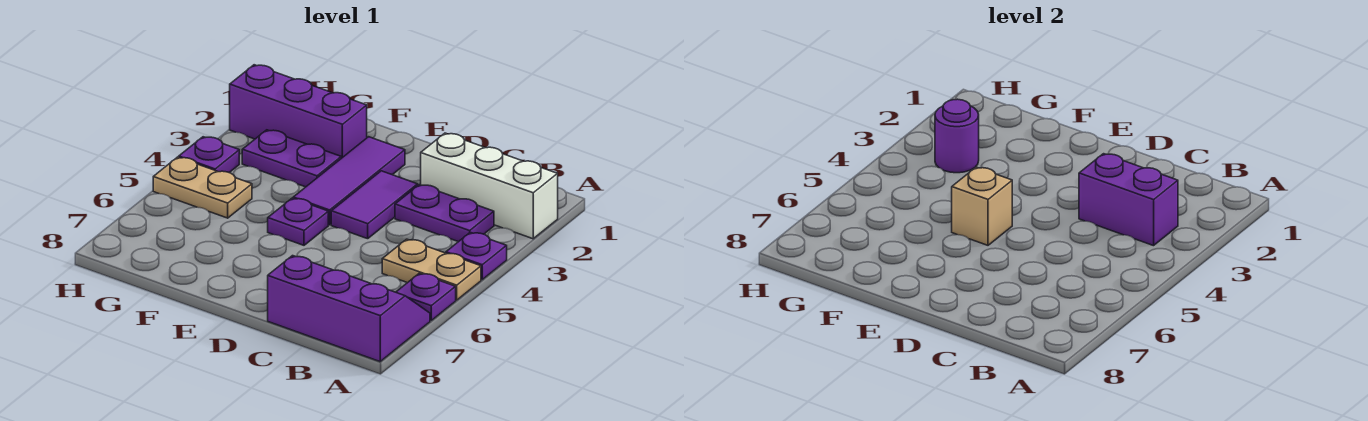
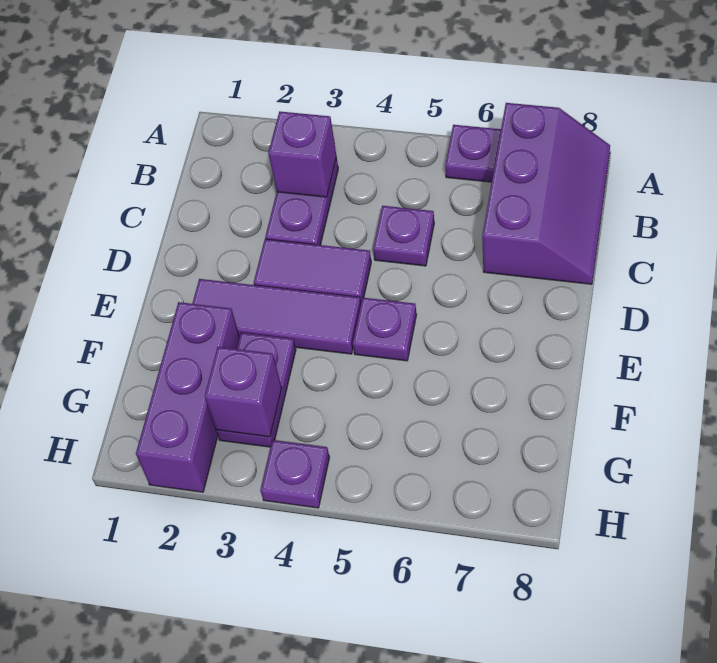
white brick A2:C2 level 1 -> none
purple plate A4 level 1 -> purple plate C5 level 1
tan plate A5:B5 level 1 -> none
purple slope A7:C8 level 1 top 8 -> purple slope A7:C8 level 1 top 7
purple brick B3:C3 level 2 -> purple brick B3 level 2
tan brick E5 level 2 -> none
purple round brick G3 level 2 -> purple brick G3 level 2
tan plate G5:H5 level 1 -> none

